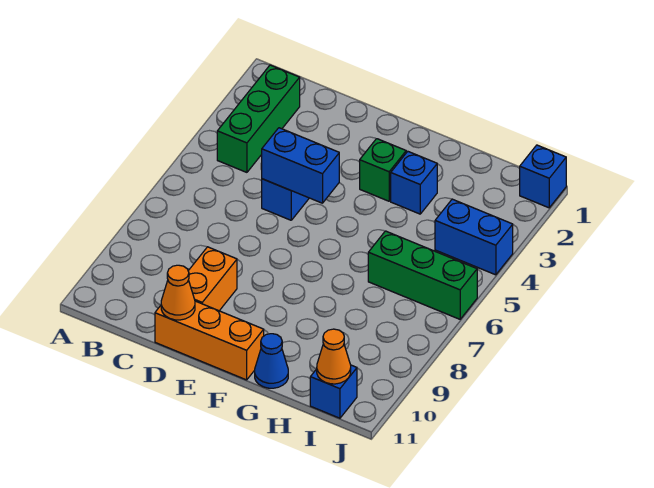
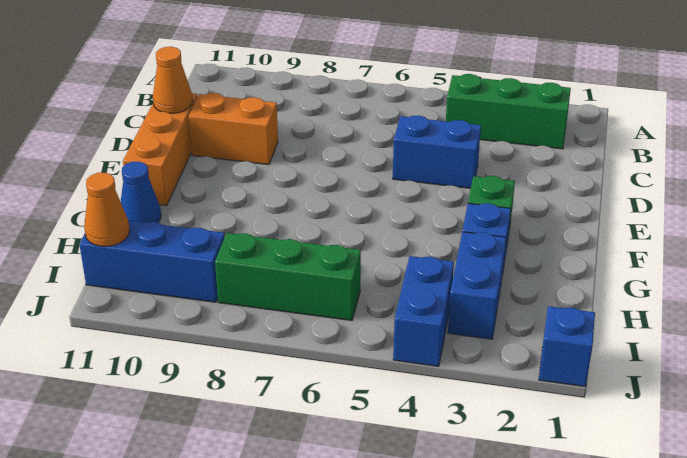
blue brick D5:E5 level 2 -> blue brick H3:I3 level 1
green brick H6:J6 level 1 -> green brick I6:I8 level 1
blue brick I11 level 1 -> blue brick I9:I11 level 1

